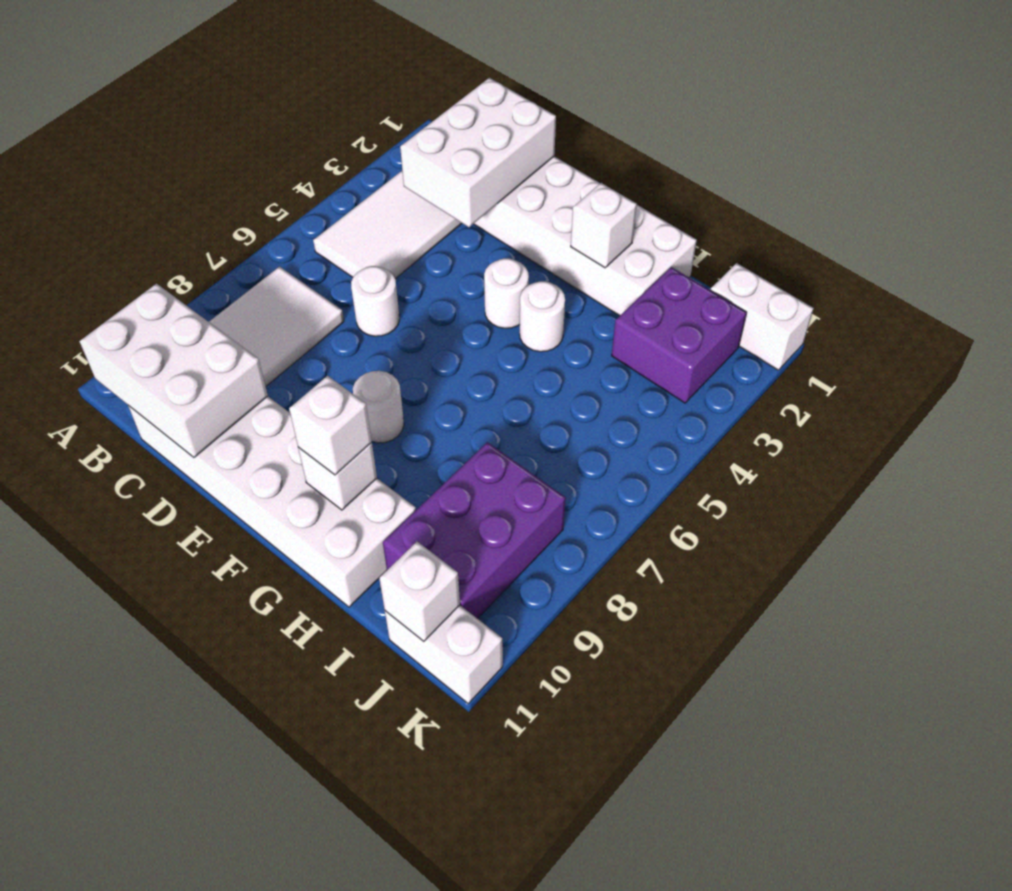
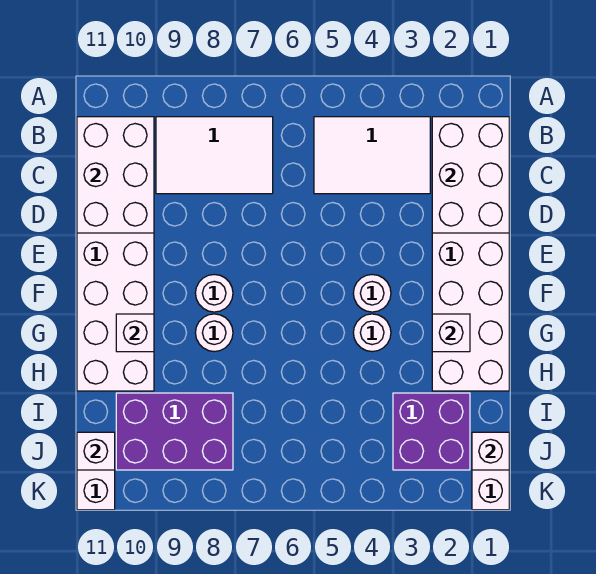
white brick C1:D3 level 2 -> white brick B1:D2 level 2
white round brick D6 level 1 -> white round brick G8 level 1
white brick G10 level 3 -> white brick J1 level 2

